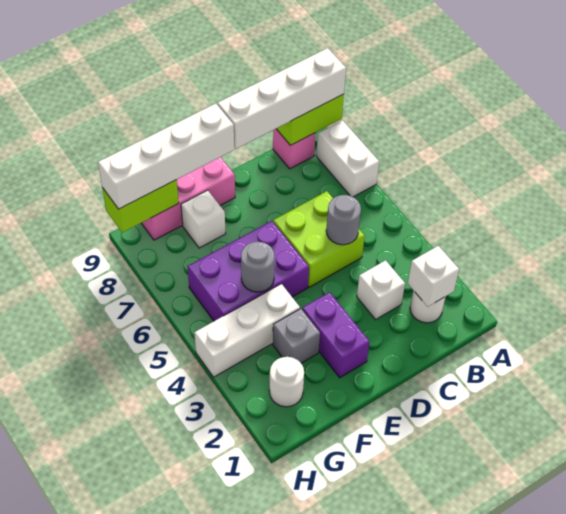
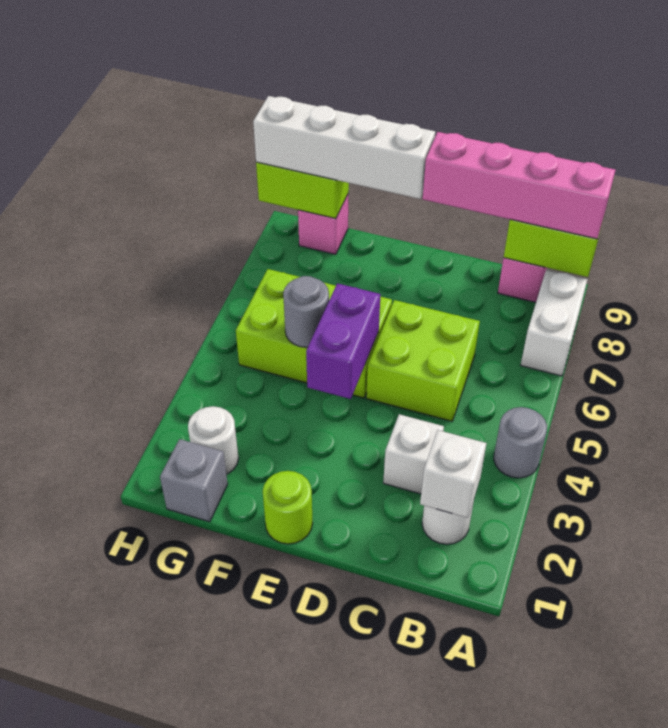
white brick A9:D9 level 3 -> pink brick A9:D9 level 3
grey round brick C5 level 2 -> grey round brick A4 level 1
none -> lime round brick E1 level 1
purple brick E2:E3 level 1 -> purple brick E4:E5 level 2
purple brick E5:G6 level 1 -> lime brick E5:G6 level 1
pink brick E9:G9 level 1 -> pink brick G9 level 1
grey brick F3 level 1 -> grey brick G1 level 1
white brick F4:H4 level 1 -> none
white brick F8 level 1 -> none

